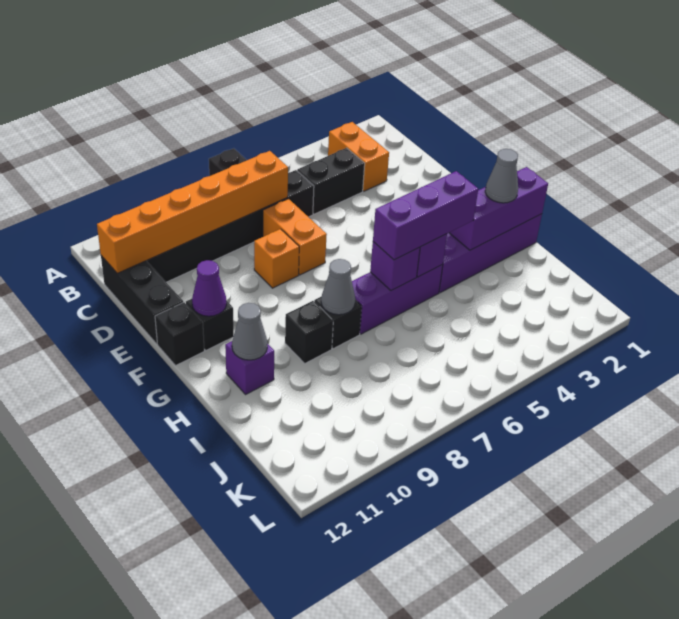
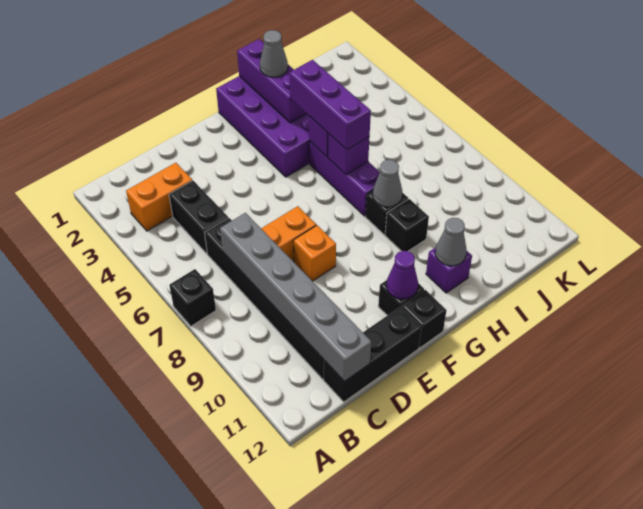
orange brick C7:C12 level 2 -> grey brick C7:C12 level 2

